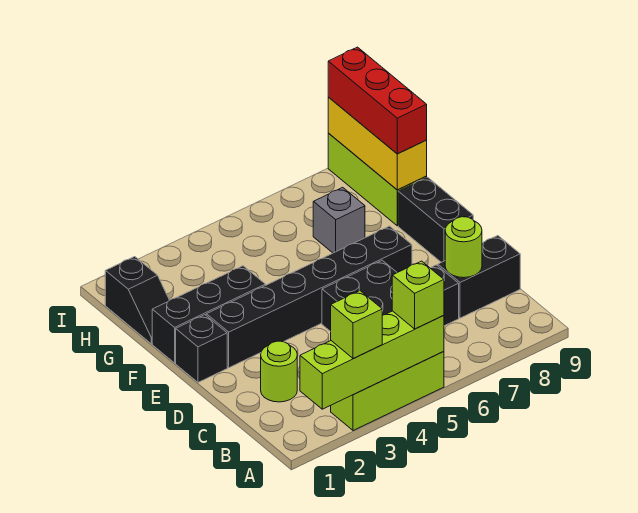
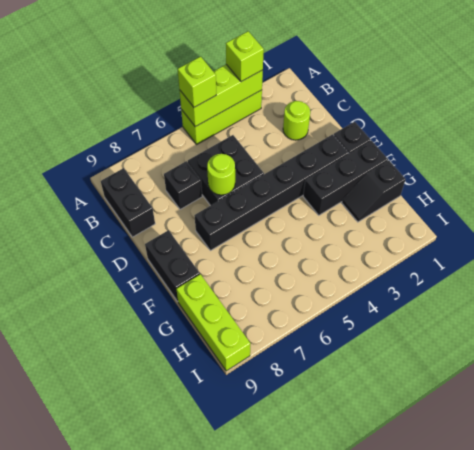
lime brick A2:A5 level 2 -> lime brick A3:A5 level 2
black brick C8:C9 level 1 -> black brick B9:C9 level 1
lime round brick C8 level 2 -> lime round brick D6 level 2
black slope G1:H1 level 1 top H -> black slope G1:G2 level 1 top 1
grey brick G7 level 1 -> none
yellow brick G9:I9 level 2 -> none
red brick G9:I9 level 3 -> none

